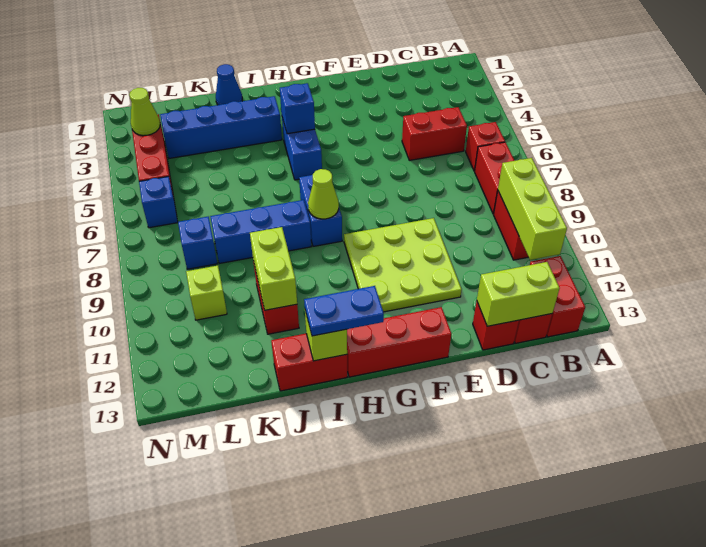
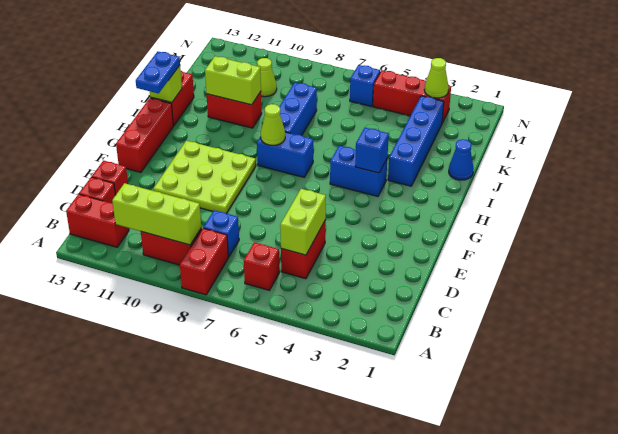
red brick B7:B8 level 1 -> red brick A8:B8 level 1
lime brick C13:D13 level 2 -> lime brick C5:D5 level 2
blue brick L8 level 1 -> blue brick C8 level 1
lime brick L10 level 1 -> lime cone L10 level 1

